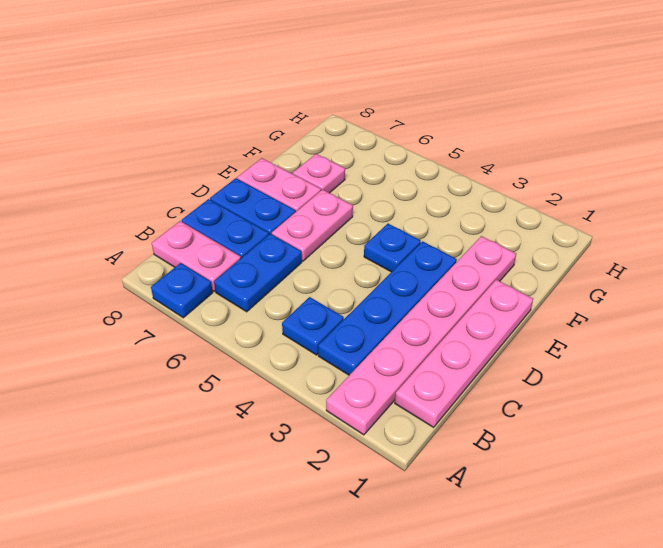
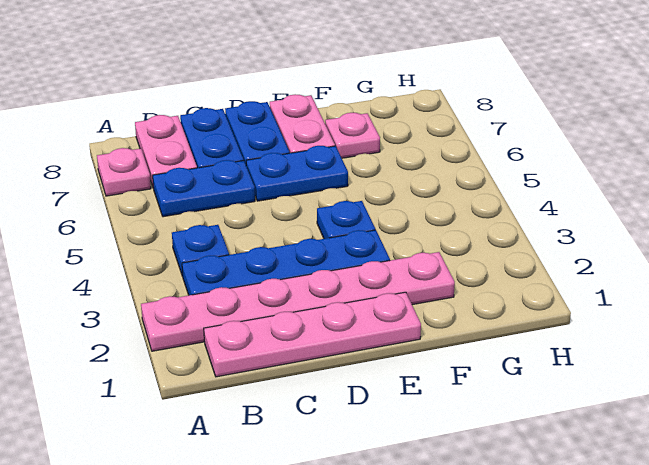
blue plate A7 level 1 -> pink plate A7 level 1
pink plate D6:E6 level 1 -> blue plate D6:E6 level 1

